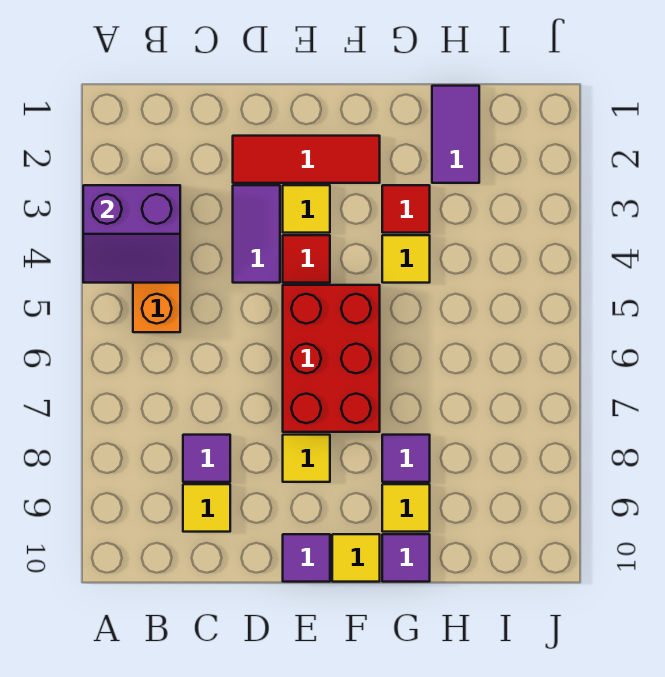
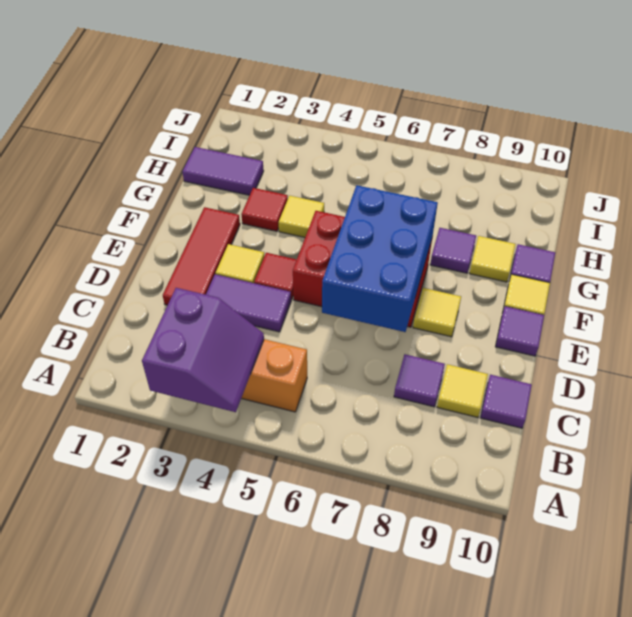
none -> purple tile C10 level 1
none -> blue brick D6:F7 level 2

